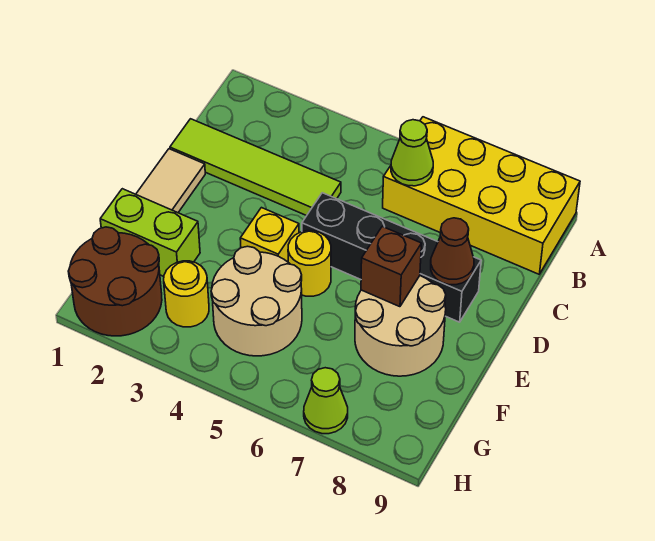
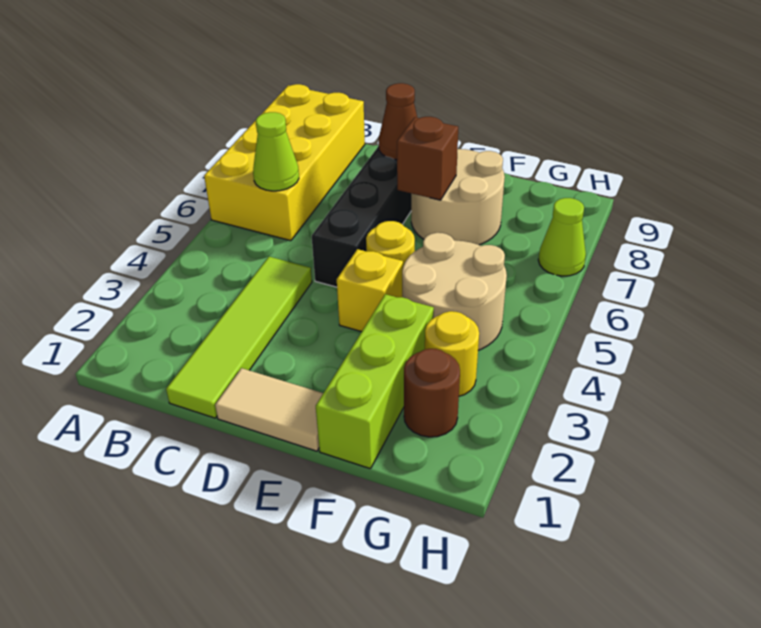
lime brick F1:F2 level 1 -> lime brick F1:F3 level 1
brown round brick G1:H2 level 1 -> brown round brick G2 level 1

